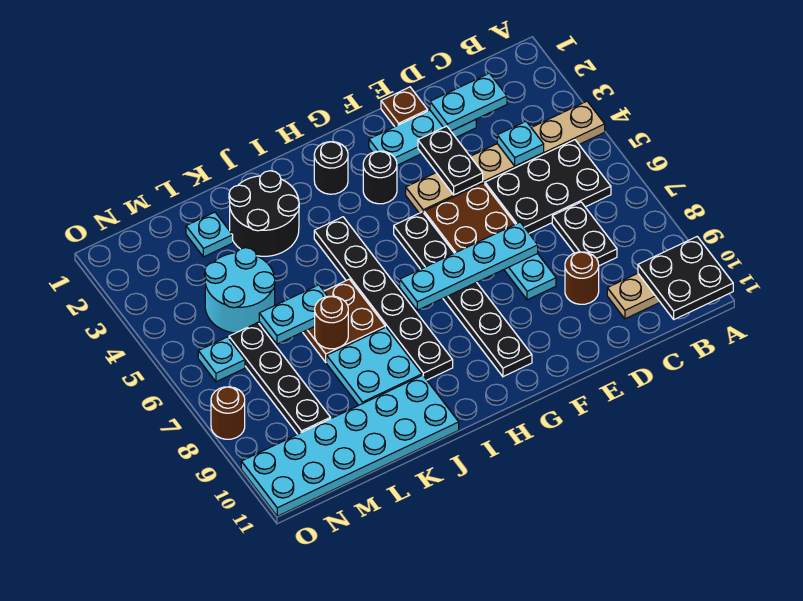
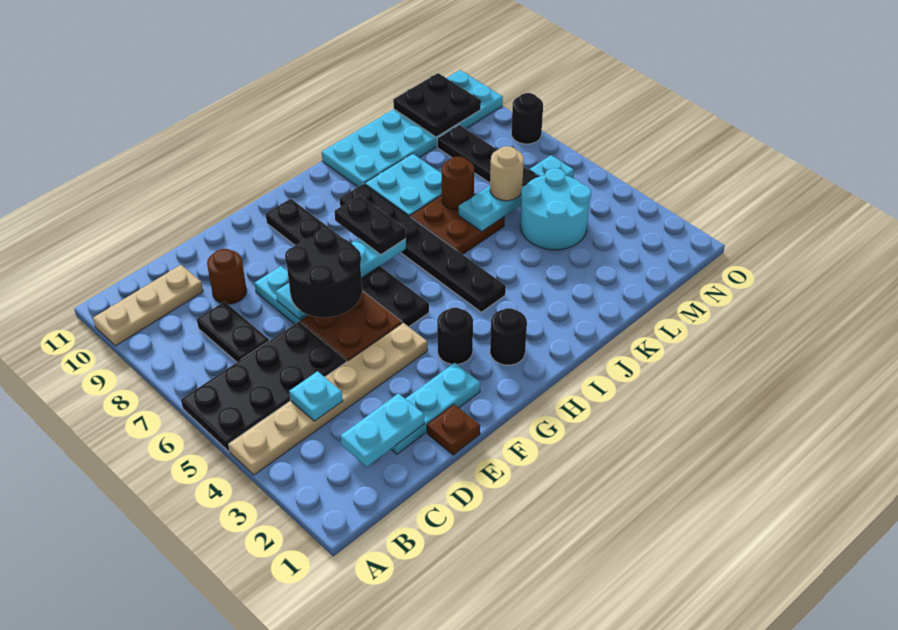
black plate A10:B11 level 2 -> black plate M10:N11 level 2
black plate B5:D6 level 1 -> black plate A5:D6 level 1
black plate E3:E4 level 2 -> black plate H7:H8 level 3
black round brick J2:K3 level 1 -> black round brick E6:F7 level 3
cyan plate L2 level 1 -> none
none -> tan round brick L6 level 3
brown round brick O8 level 1 -> black round brick O8 level 1

